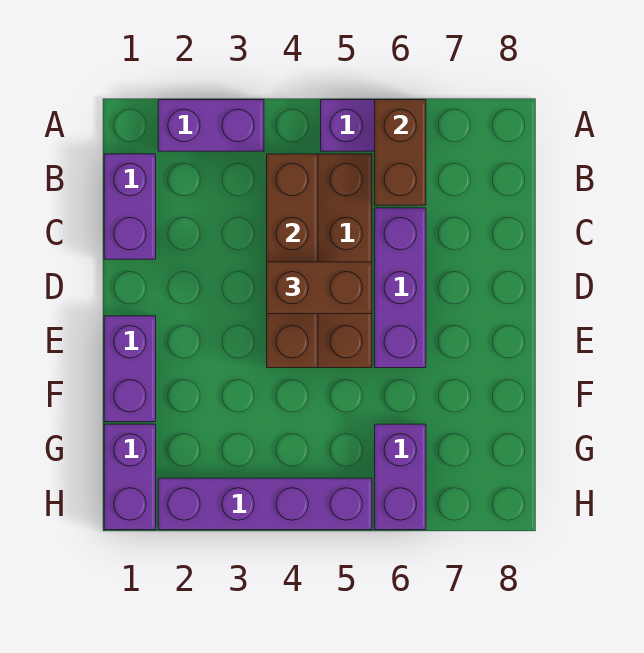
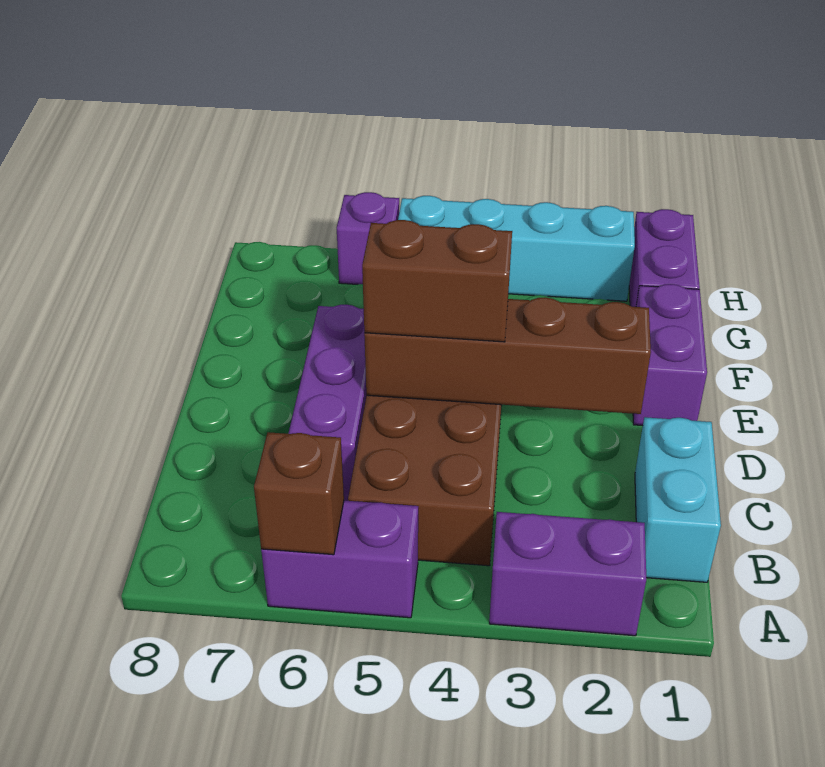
brown brick A6:B6 level 2 -> brown brick A6 level 2
purple brick B1:C1 level 1 -> cyan brick B1:C1 level 1
brown brick B4:E4 level 2 -> brown brick D2:D5 level 2
purple brick G6:H6 level 1 -> purple brick H6 level 1
purple brick H2:H5 level 1 -> cyan brick H2:H5 level 1

